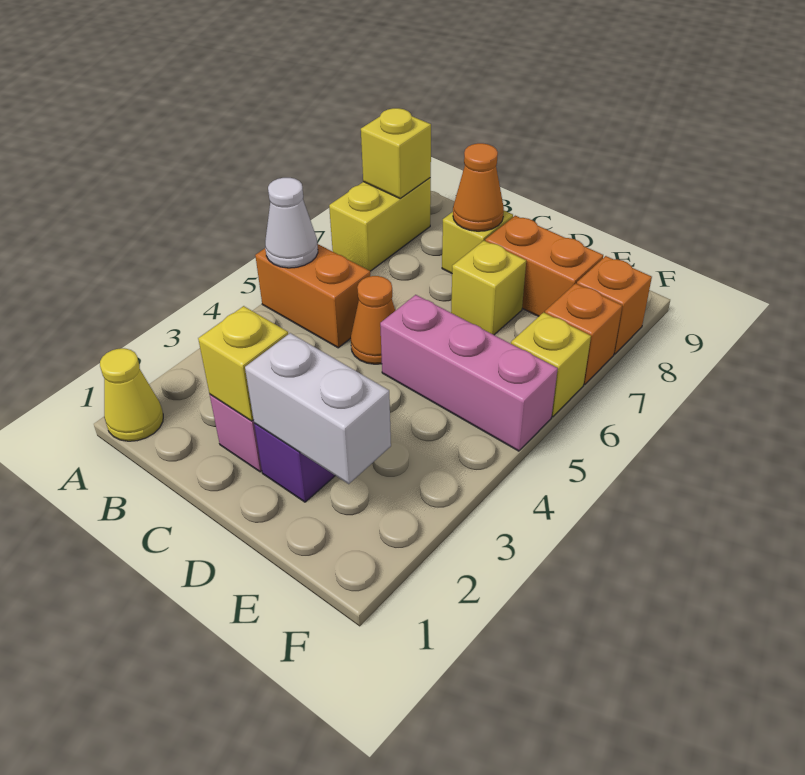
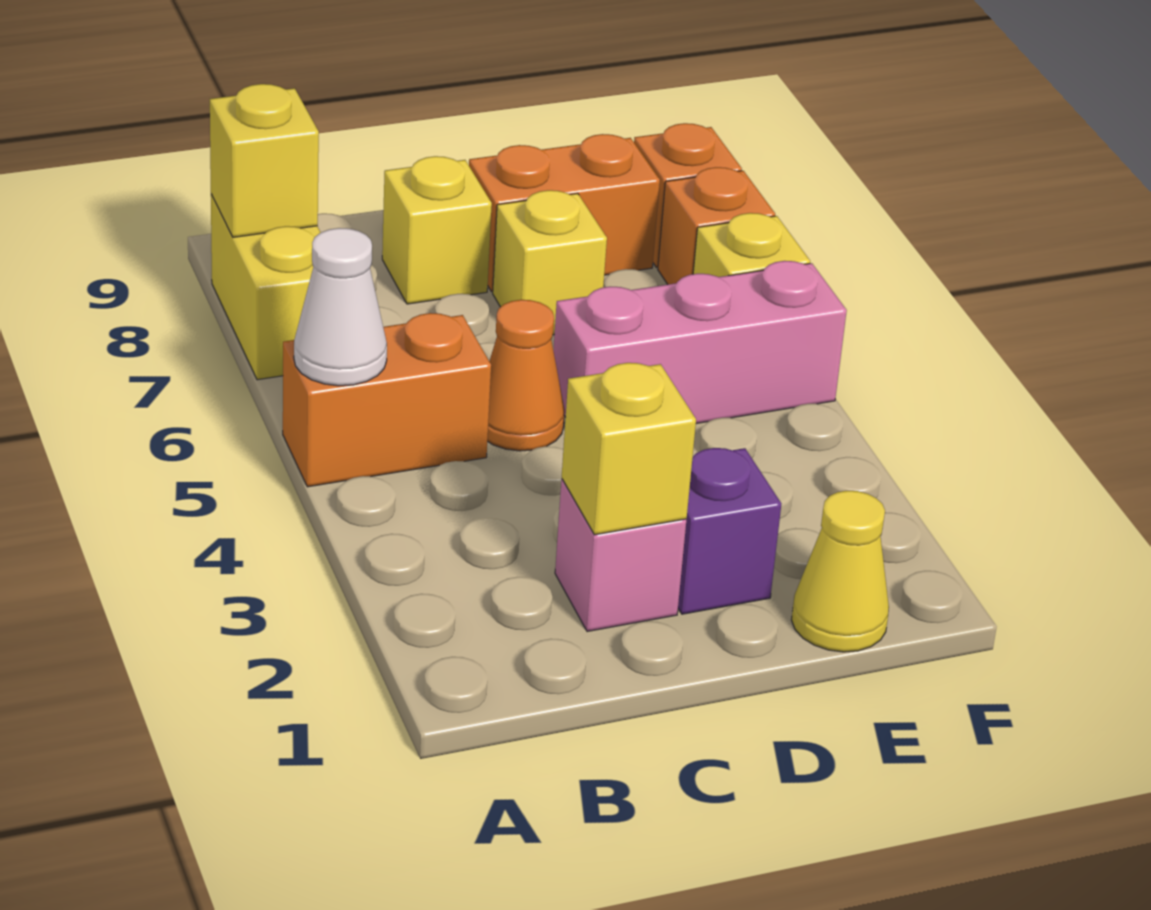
yellow cone A1 level 1 -> yellow cone E1 level 1
orange cone C8 level 2 -> none
white brick D2:E2 level 2 -> none

